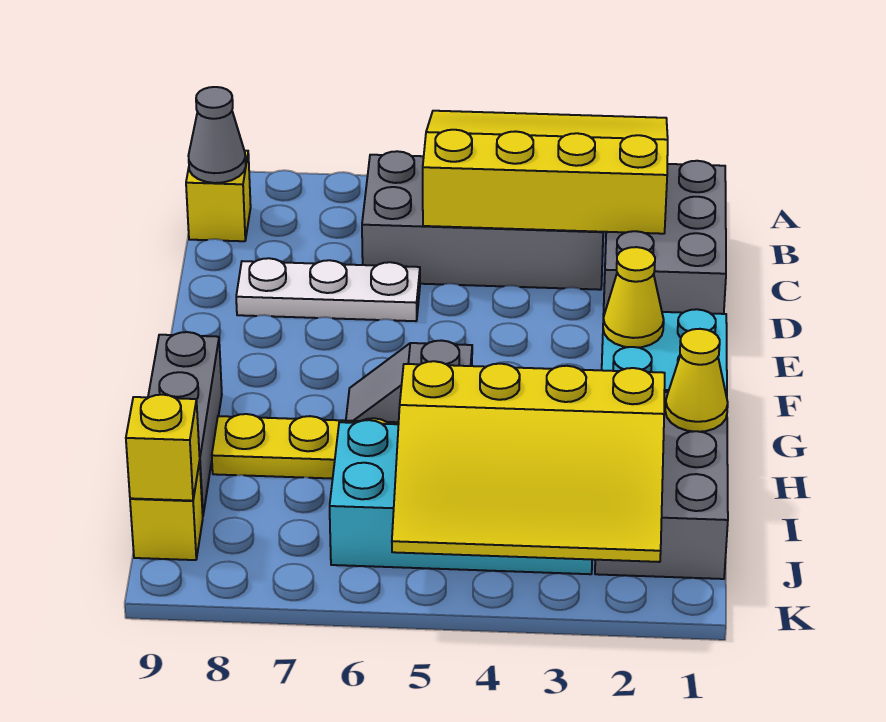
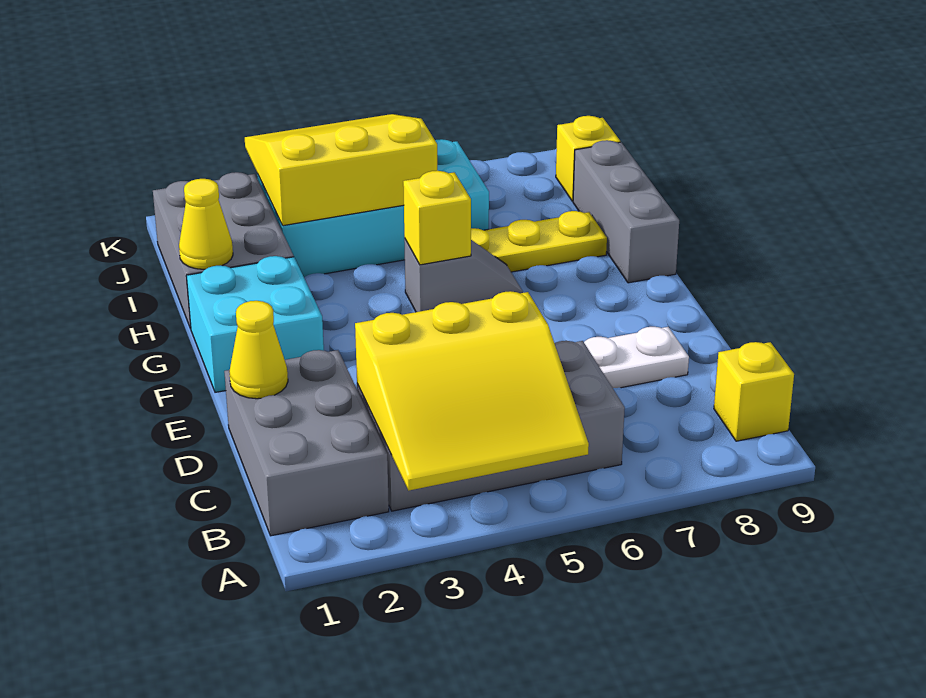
yellow slope A2:C5 level 2 top C -> yellow slope A3:C5 level 2 top C
grey cone B9 level 2 -> none
yellow cone F2 level 2 -> yellow cone D1 level 2
yellow slope I2:K5 level 2 top I -> yellow slope I3:K5 level 2 top I
yellow brick J9 level 2 -> yellow brick G5 level 2

